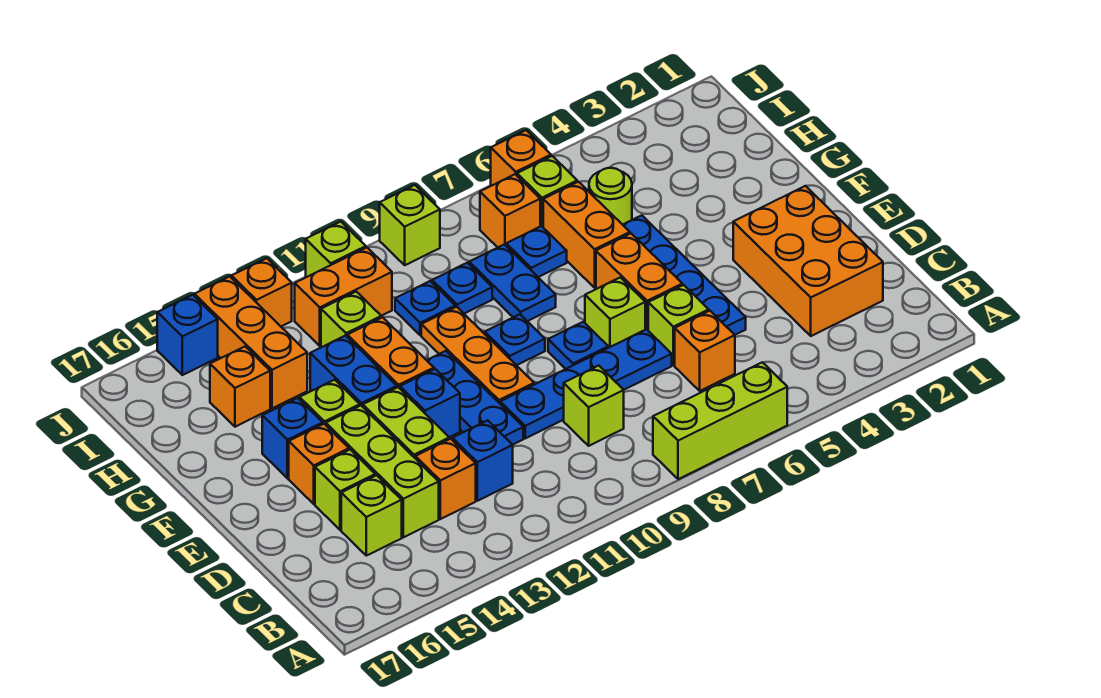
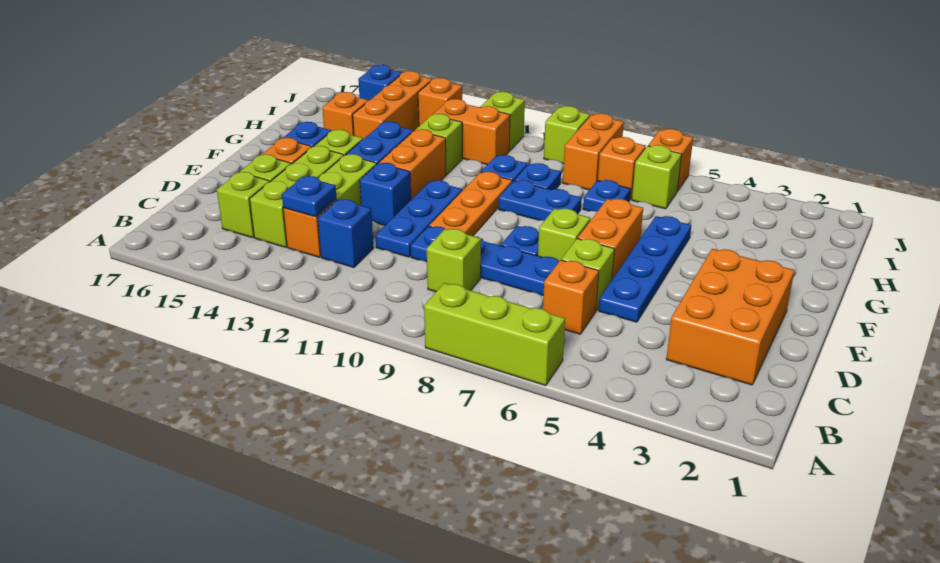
blue plate F9 level 1 -> blue plate C13 level 2
orange brick G6:H6 level 1 -> orange brick I8:J8 level 1
blue plate G8:H8 level 1 -> blue plate G8:G9 level 1
lime round brick H5 level 1 -> none

